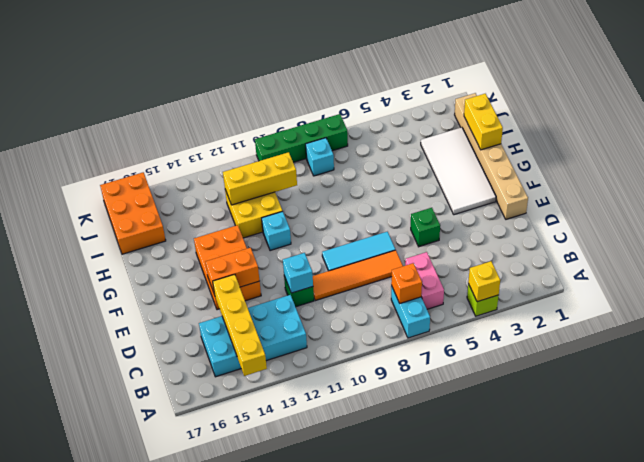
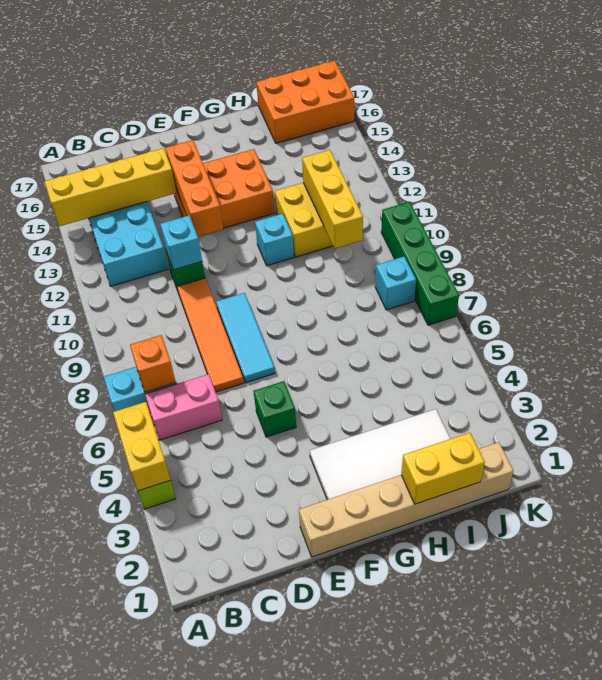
yellow brick A4 level 2 -> yellow brick A4:A5 level 2
orange brick E13:E14 level 2 -> orange brick E12:E14 level 2

